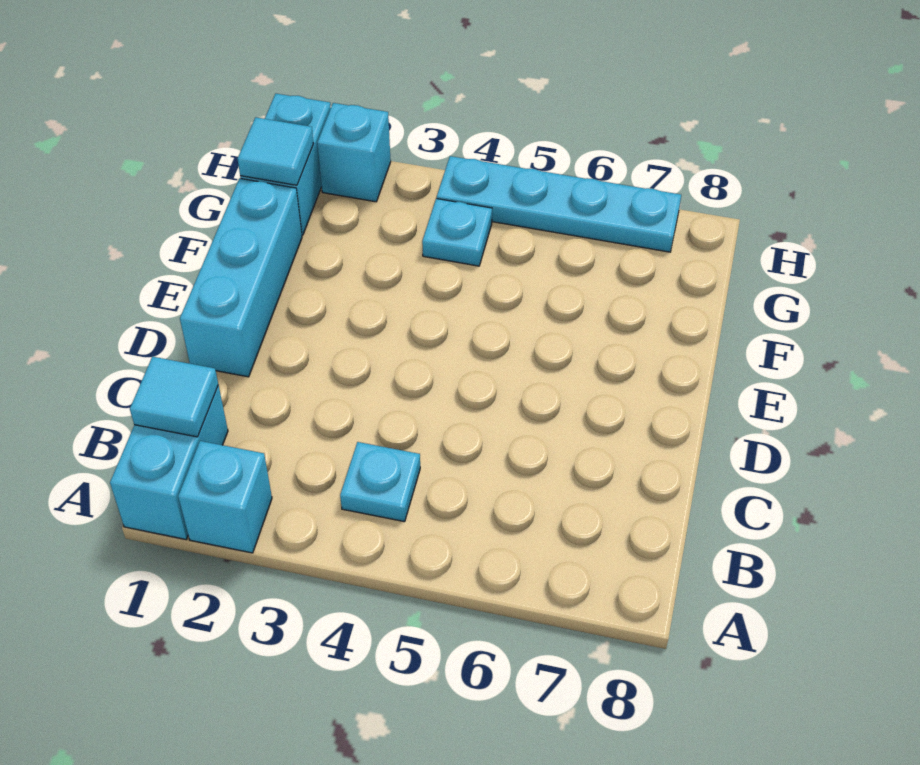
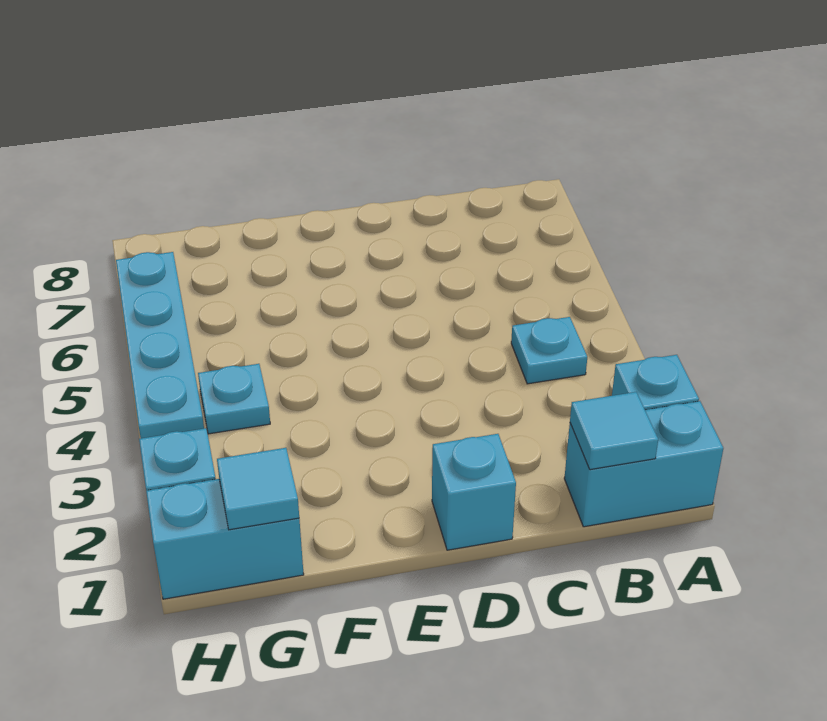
cyan brick D1:F1 level 1 -> cyan brick D1 level 1

